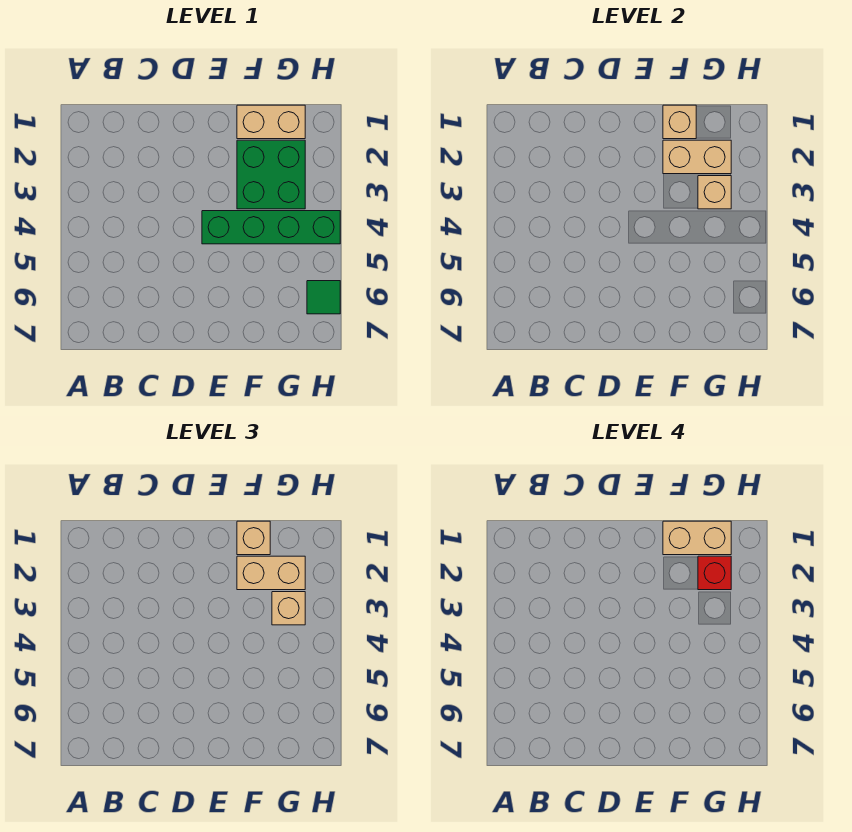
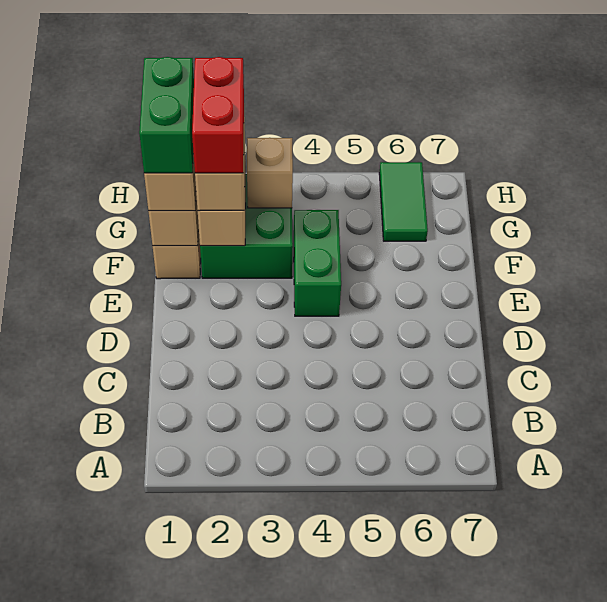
green brick E4:H4 level 1 -> green brick E4:F4 level 1
tan brick F1:G1 level 4 -> green brick F1:G1 level 4
red brick G2 level 4 -> red brick F2:G2 level 4
tan brick G3 level 3 -> none
green tile H6 level 1 -> green tile G6:H6 level 1

